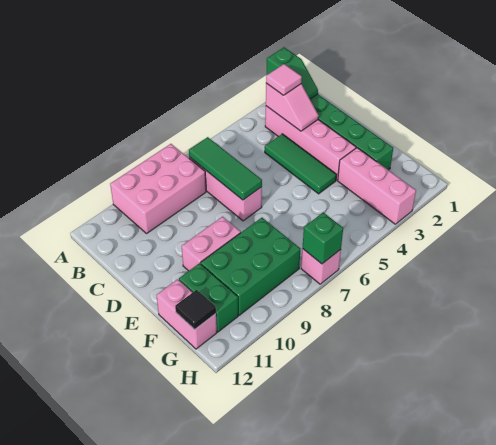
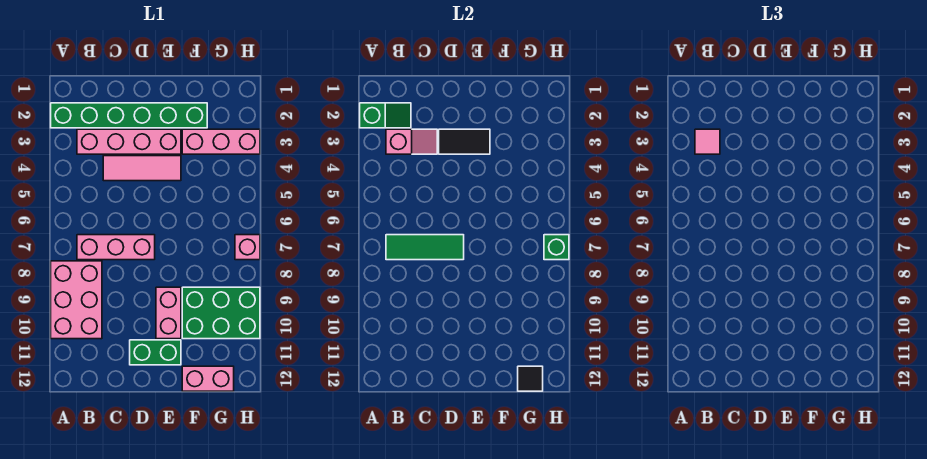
green tile C4:E4 level 1 -> pink tile C4:E4 level 1
none -> black tile D3:E3 level 2
green brick F8:G10 level 1 -> green brick F9:H10 level 1
green brick F11:G11 level 1 -> green brick D11:E11 level 1

